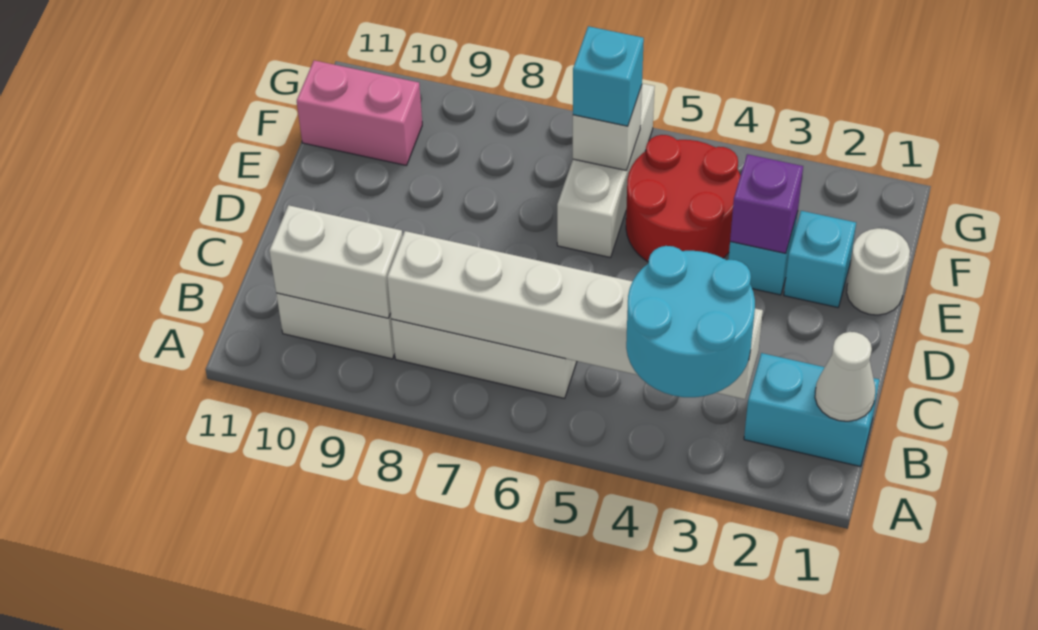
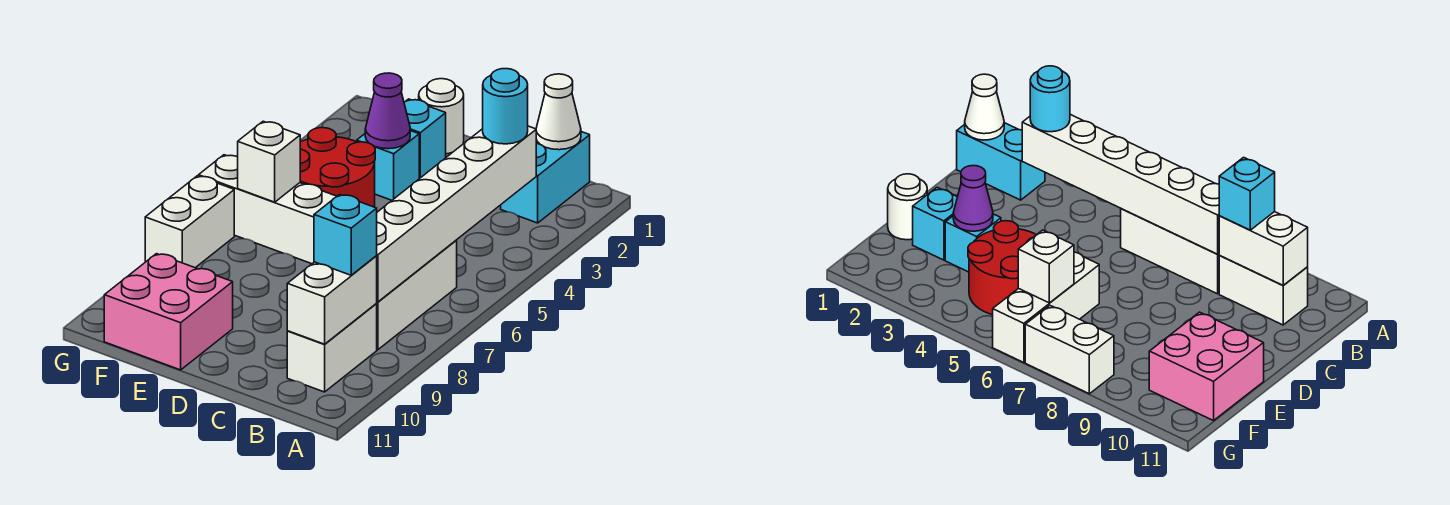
cyan round brick A3:B4 level 3 -> cyan round brick B3 level 3
purple brick E3 level 2 -> purple cone E3 level 2
cyan brick F6 level 3 -> cyan brick B9 level 3
pink brick F10:F11 level 1 -> pink brick E10:F11 level 1
none -> white brick G7:G8 level 1

